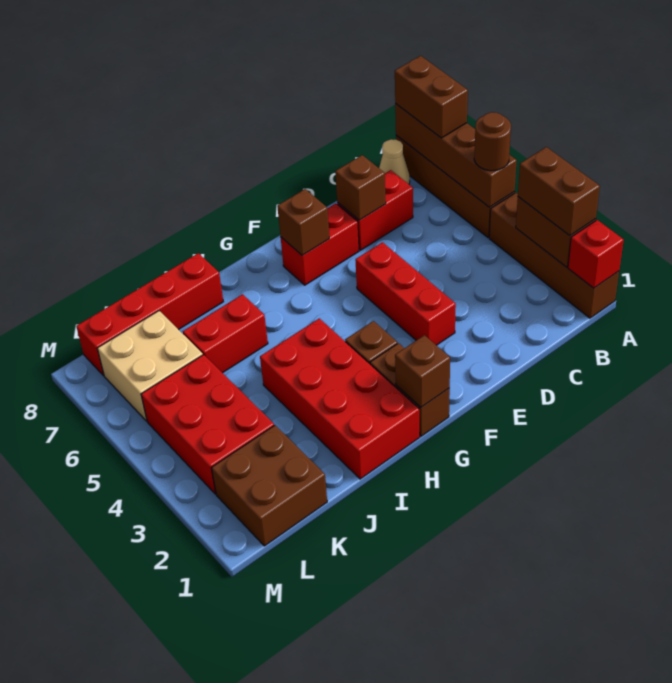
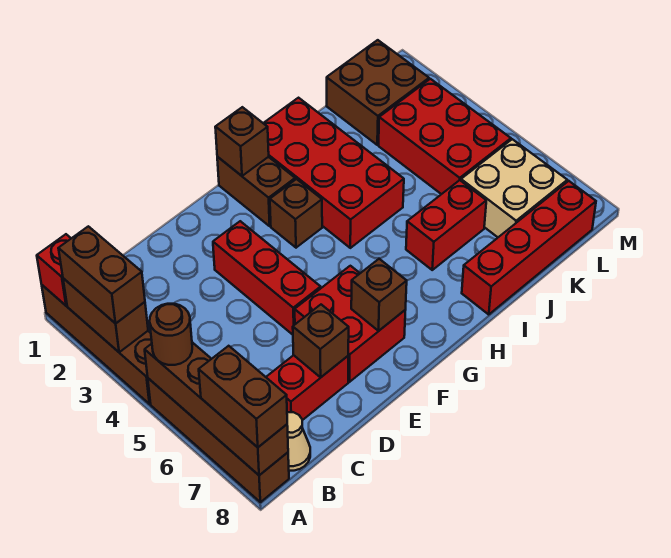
red brick E7:F7 level 1 -> red brick E6:F7 level 1

